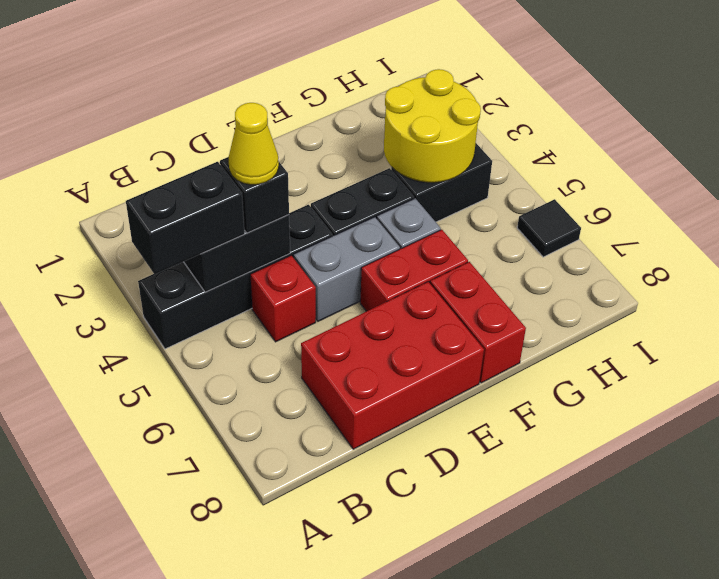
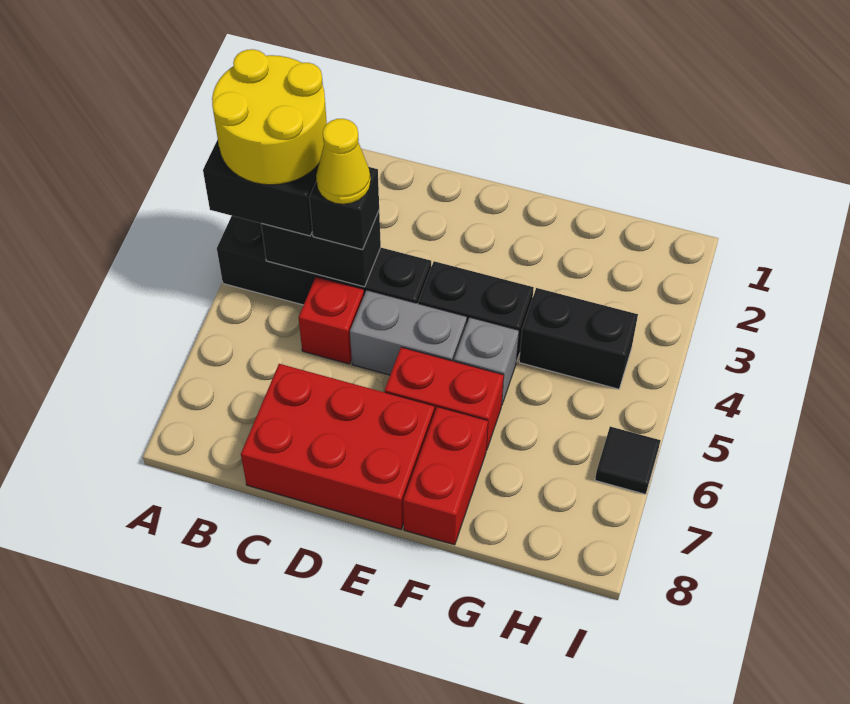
yellow round brick G3:H4 level 2 -> yellow round brick A3:B4 level 4

